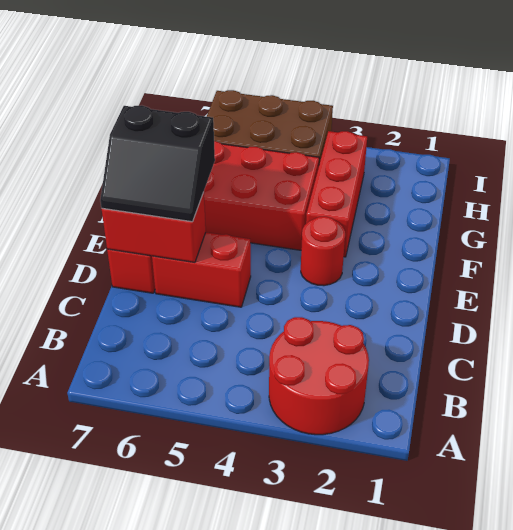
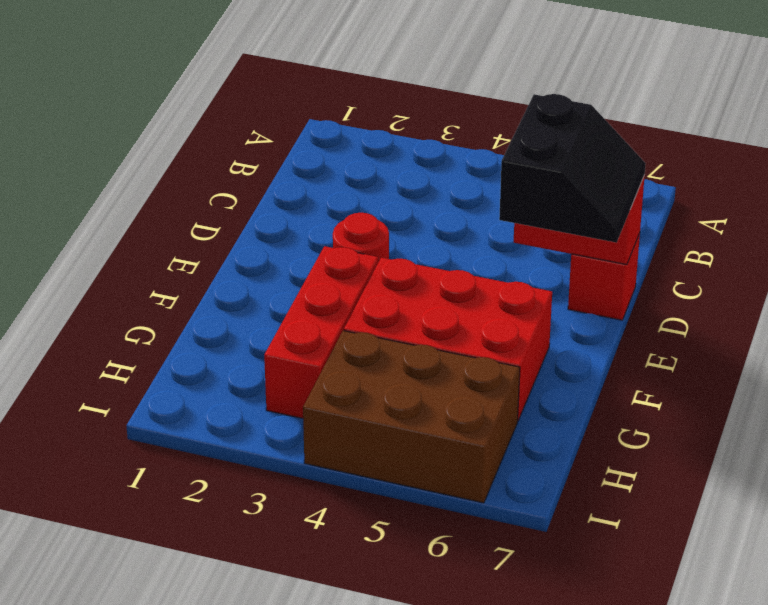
red round brick A2:B3 level 1 -> none
red brick D5:D6 level 1 -> none
black slope D6:E7 level 3 top E -> black slope D6:E7 level 3 top 6

